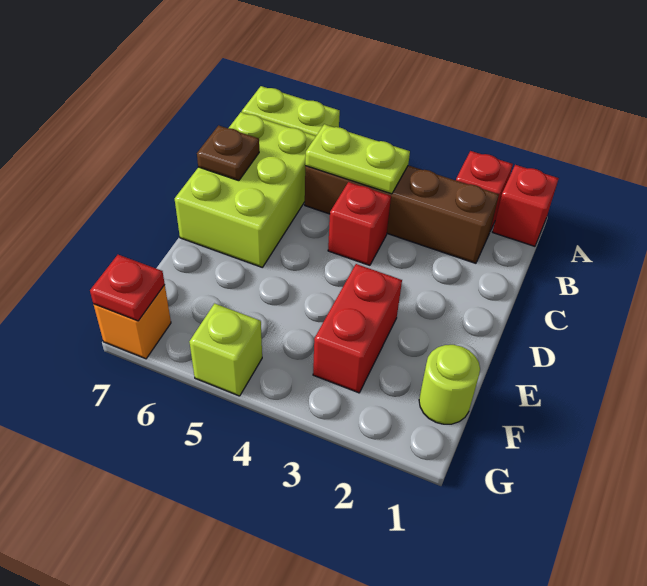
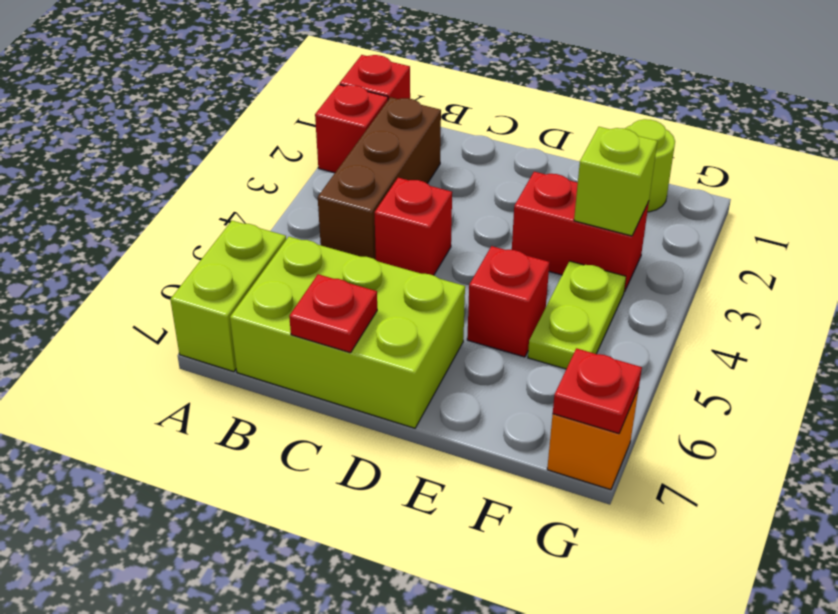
brown brick B2:B5 level 1 -> brown brick B2:B4 level 1
lime plate B4:B5 level 2 -> lime plate F4:F5 level 1
brown plate C7 level 2 -> red plate C7 level 2
none -> red brick E5 level 1
lime brick G5 level 1 -> lime brick F3 level 2

